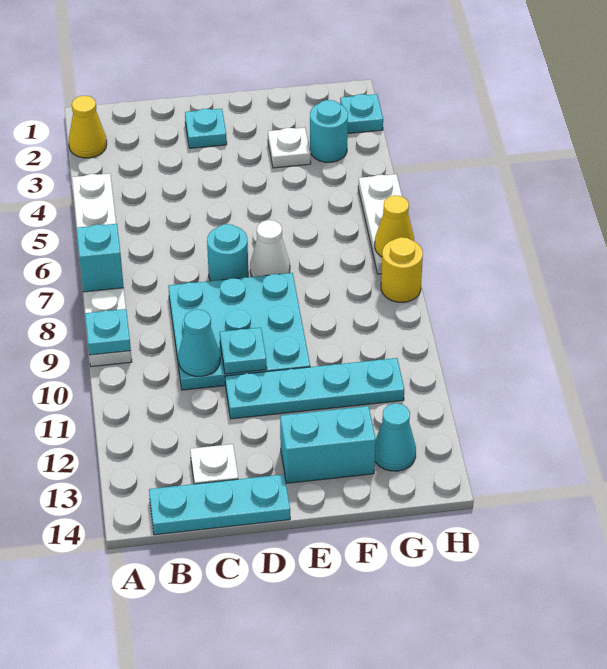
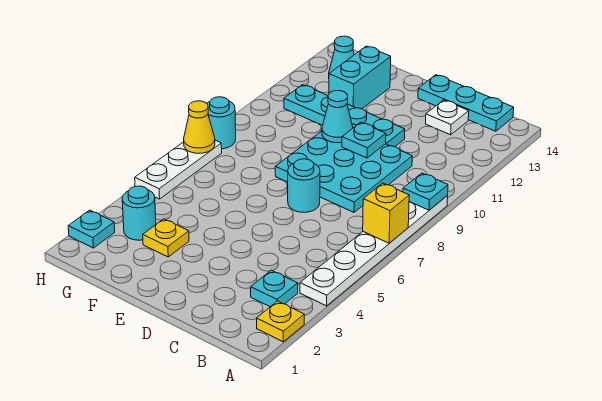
yellow cone A2 level 1 -> yellow plate A2 level 1
cyan brick A7 level 2 -> yellow brick A7 level 2
cyan cone C10 level 2 -> cyan cone E10 level 2
cyan plate D2 level 1 -> cyan plate B3 level 1
white cone E7 level 1 -> none
cyan brick E13:F13 level 1 -> cyan brick F12:F13 level 1
white plate F3 level 1 -> yellow plate F3 level 1
yellow round brick H8 level 1 -> cyan round brick H8 level 1

